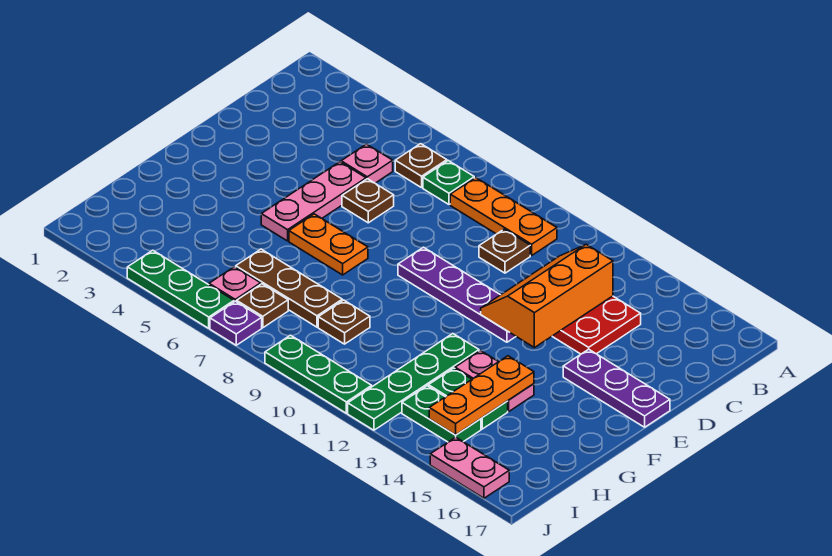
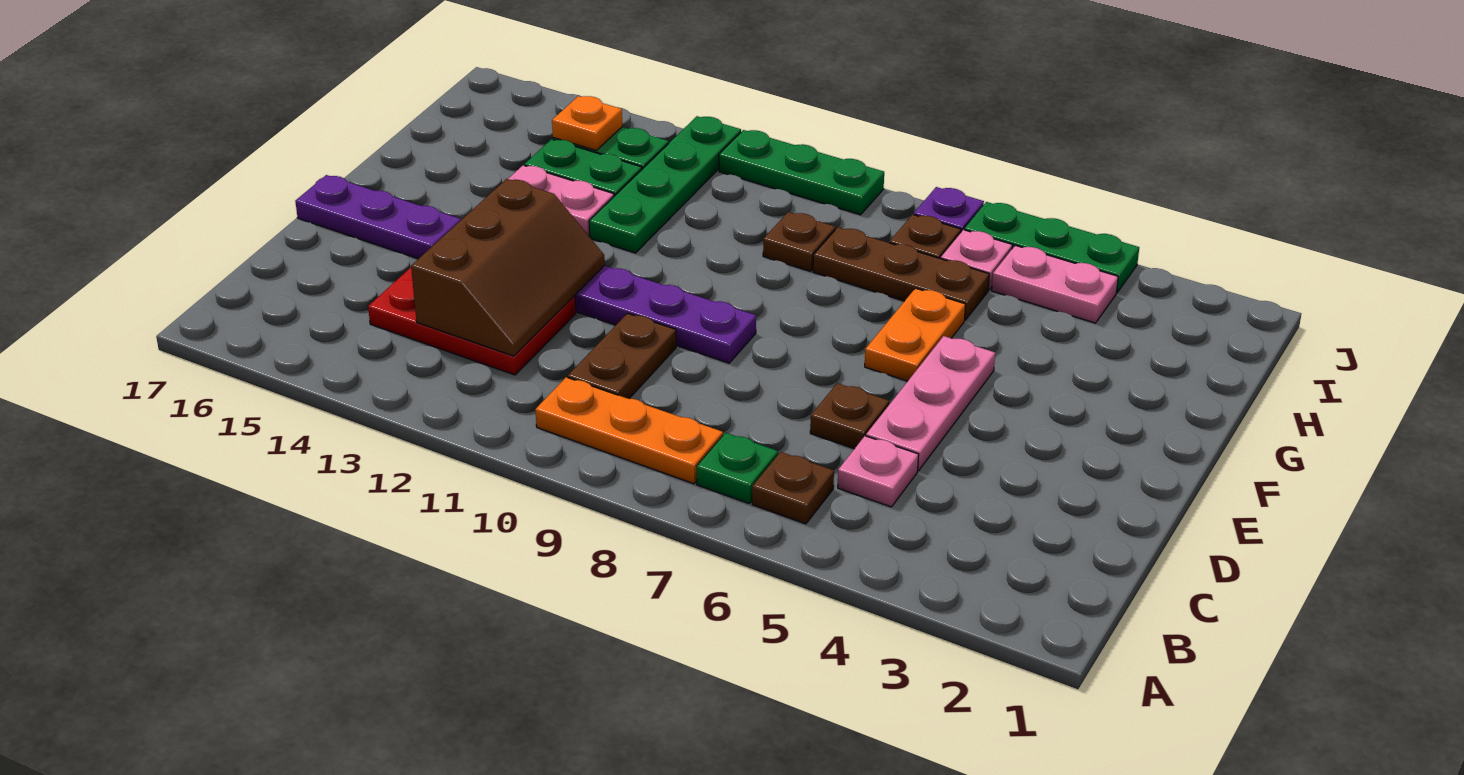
brown plate C10 level 1 -> brown plate C10:D10 level 1
orange slope C12:E13 level 2 top 13 -> brown slope C12:E13 level 2 top 13
orange plate F6:F7 level 1 -> orange plate F6:G6 level 1
orange plate G14:I14 level 2 -> orange plate I14 level 2
pink plate J15:J16 level 1 -> pink plate I4:I5 level 1

